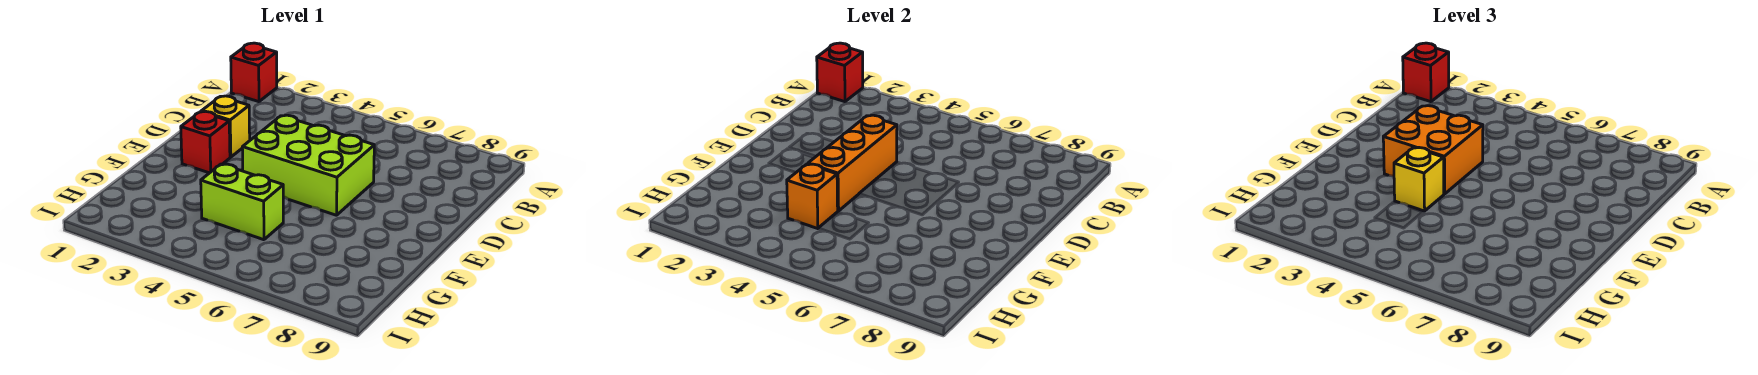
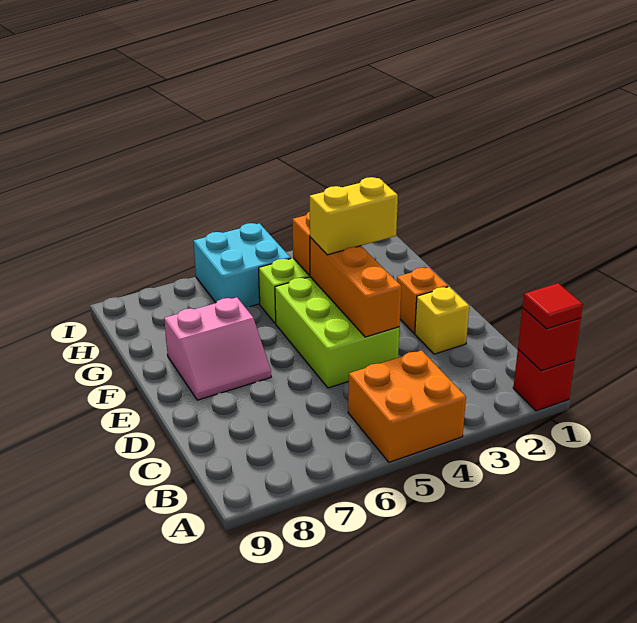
red brick A1 level 3 -> red tile A1 level 3
orange brick D3:E4 level 3 -> orange brick A4:B5 level 1
lime brick D4:E6 level 1 -> lime brick D4:F5 level 1
red brick E2 level 1 -> orange brick E2 level 1
none -> pink slope E7:F8 level 1 top F
yellow brick F4 level 3 -> yellow brick F3:F4 level 3
none -> cyan brick H5:I6 level 1

